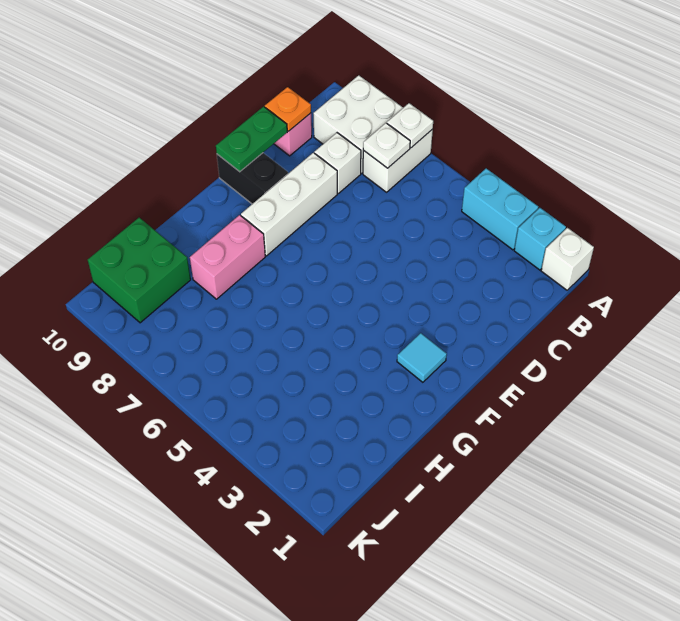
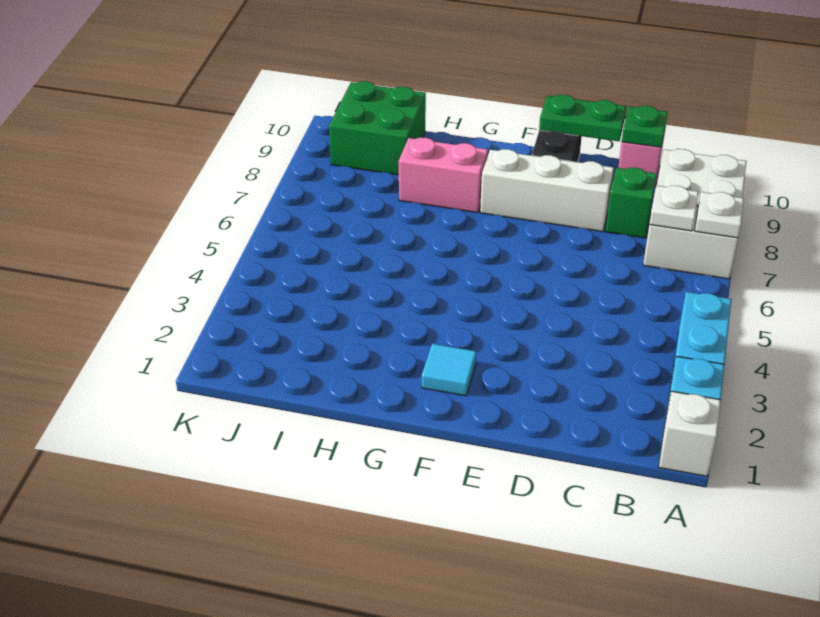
white brick C8 level 1 -> green brick C8 level 1
orange plate C10 level 2 -> green plate C10 level 2

